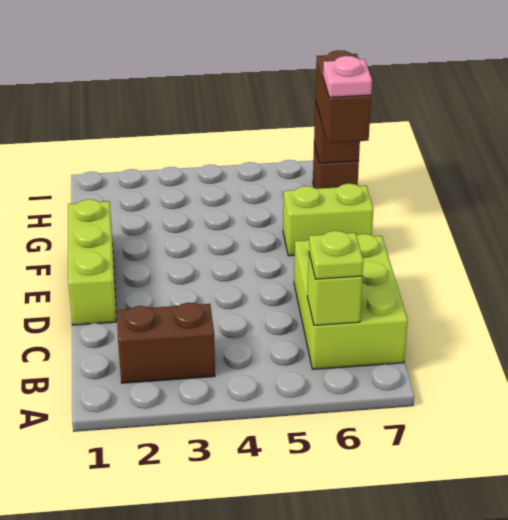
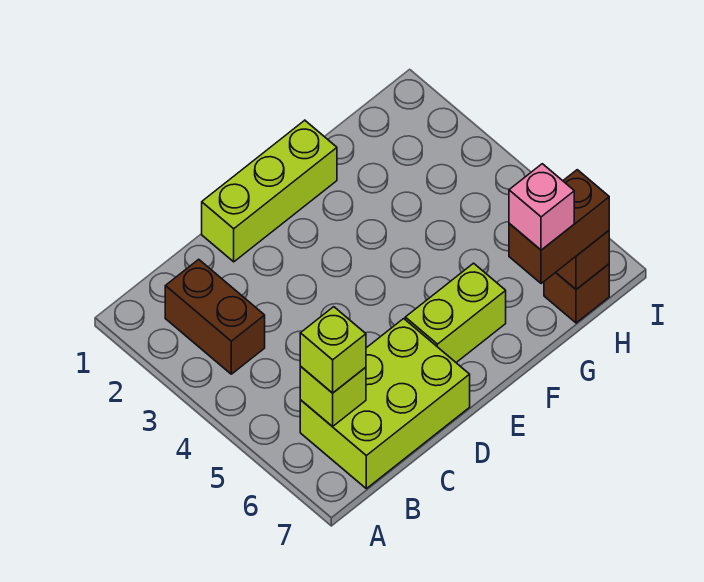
lime plate B6 level 3 -> lime brick B6 level 3
lime brick F6:F7 level 1 -> lime brick E6:F6 level 1
pink plate G7 level 4 -> pink brick G7 level 4

